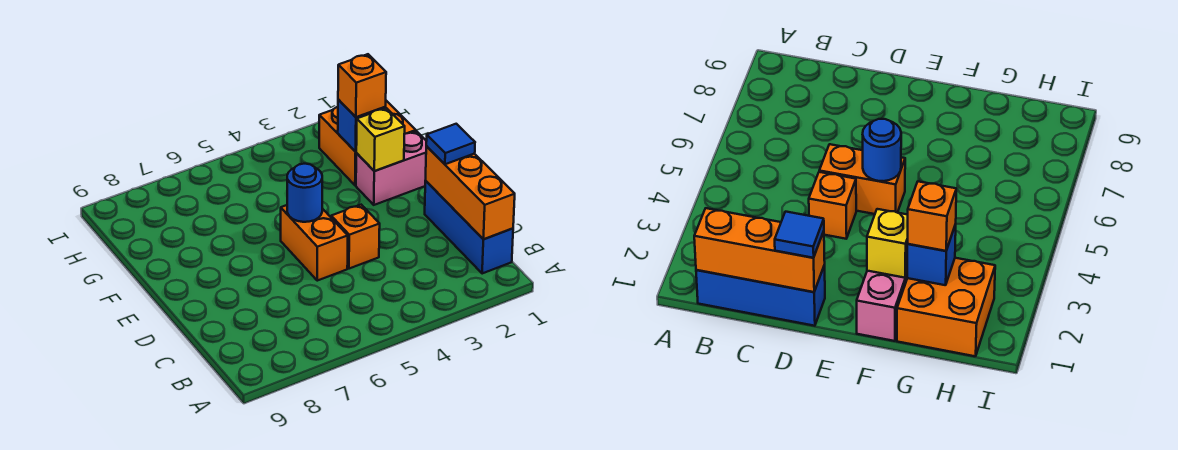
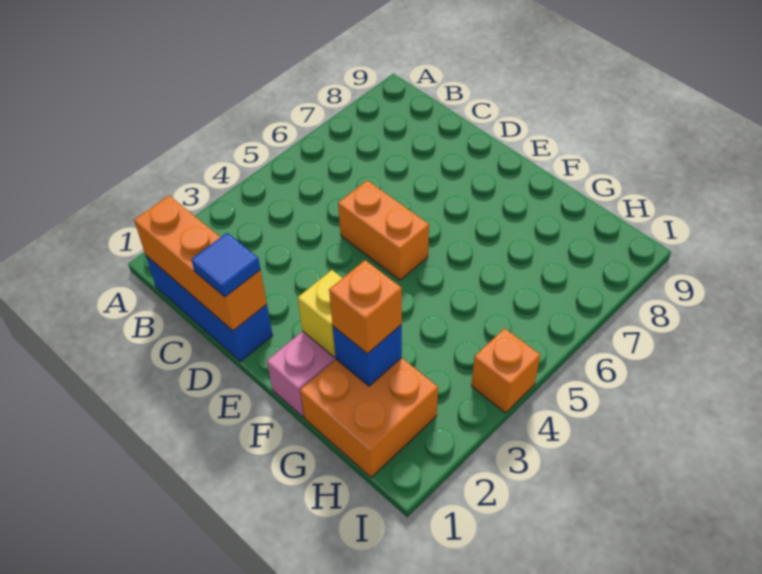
orange brick D4 level 1 -> orange brick I4 level 1
blue round brick E5 level 2 -> none

